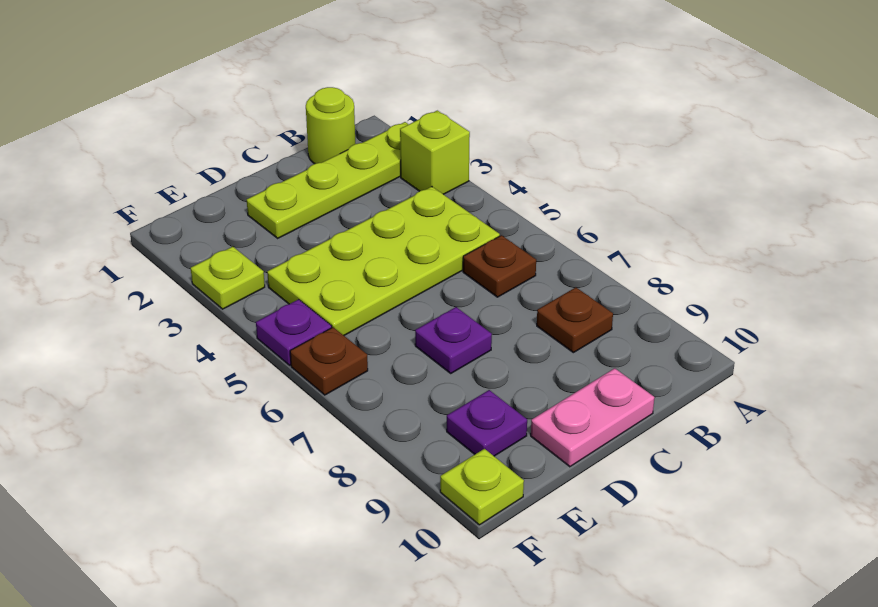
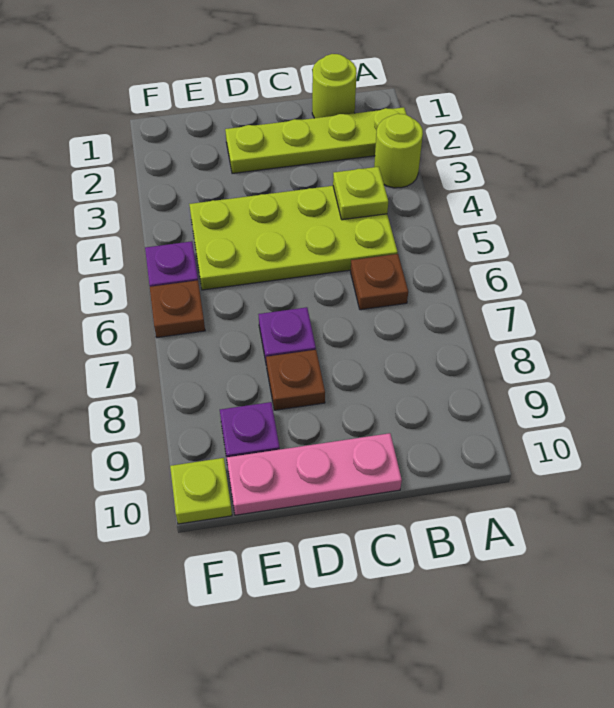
lime brick A3 level 1 -> lime round brick A3 level 1
brown plate B8 level 1 -> brown plate D8 level 1
pink plate C10:D10 level 1 -> pink plate C10:E10 level 1
lime plate F3 level 1 -> lime plate B4 level 2

